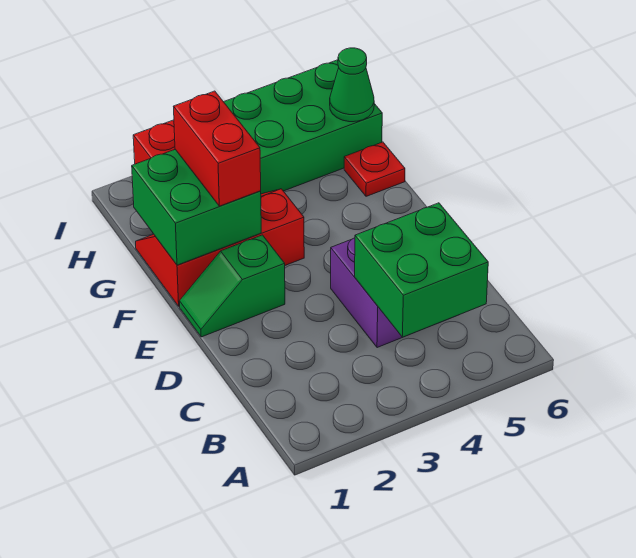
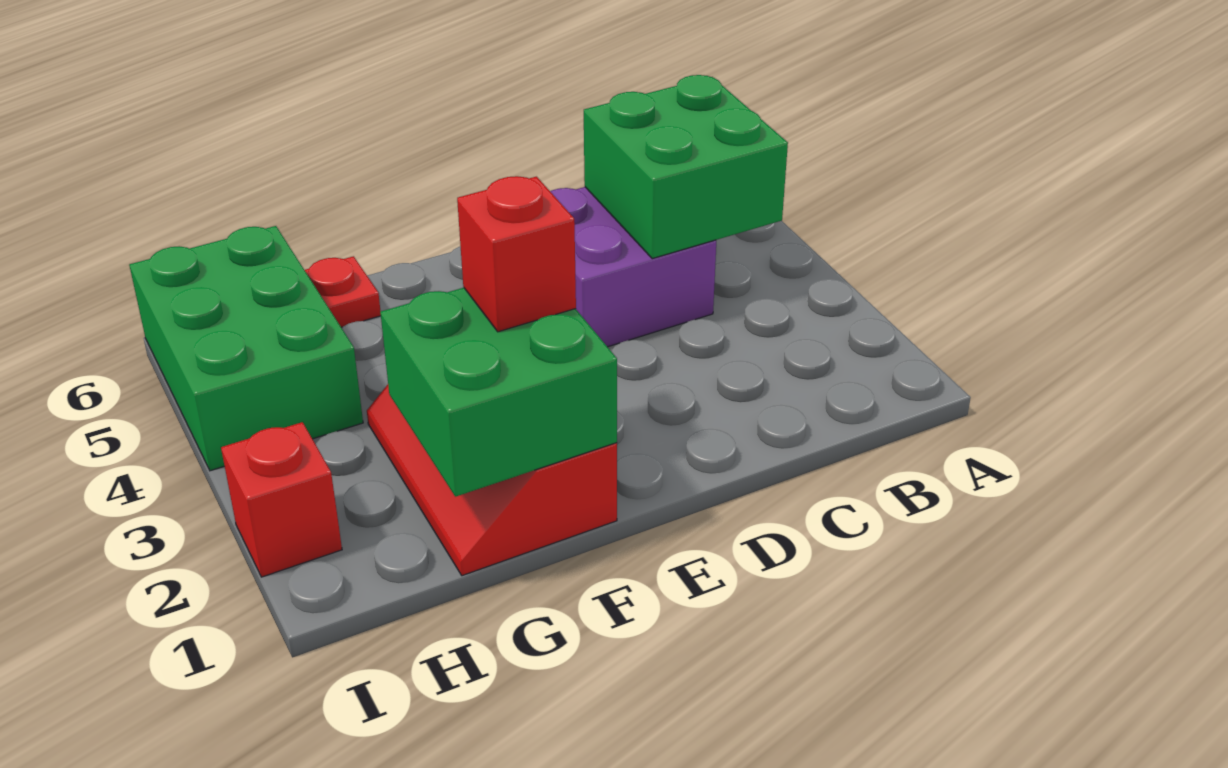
green slope E1:E2 level 1 top 2 -> none
red brick F2:G2 level 3 -> red brick F2 level 3
green cone H6 level 2 -> none

